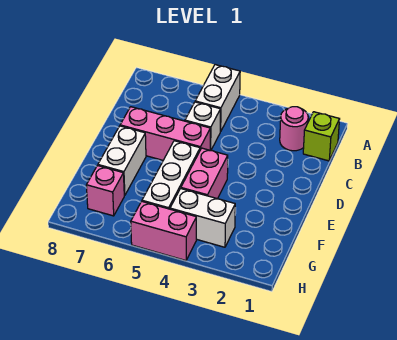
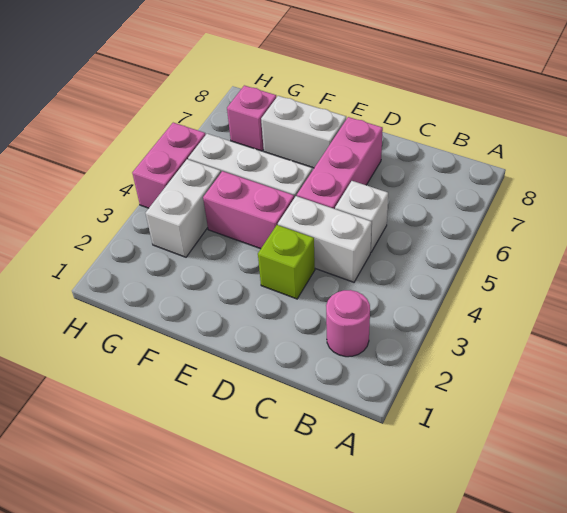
white brick A5:B5 level 1 -> white brick C4:D4 level 1
lime brick B1 level 1 -> lime brick D3 level 1

